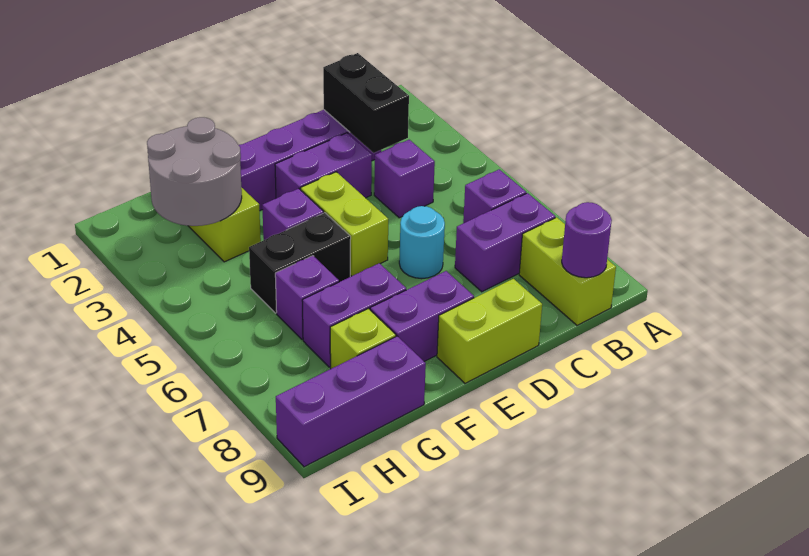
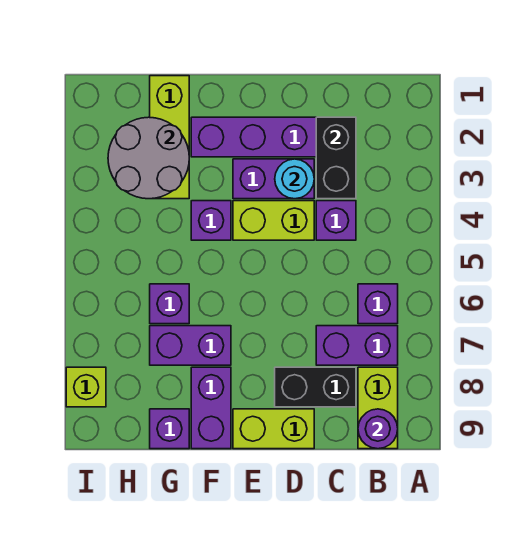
cyan round brick D6 level 1 -> cyan round brick D3 level 2
lime brick E4:E5 level 1 -> lime brick D4:E4 level 1
purple brick E8:F8 level 1 -> purple brick F8:F9 level 1
black brick F5:G5 level 1 -> black brick C8:D8 level 1
lime brick G8 level 1 -> lime brick I8 level 1
purple brick G9:I9 level 1 -> purple brick G9 level 1

